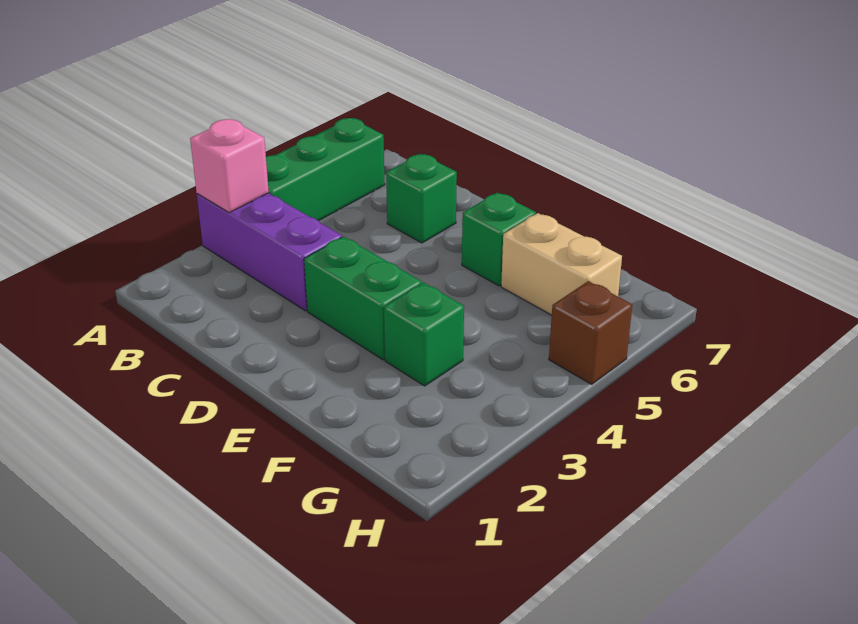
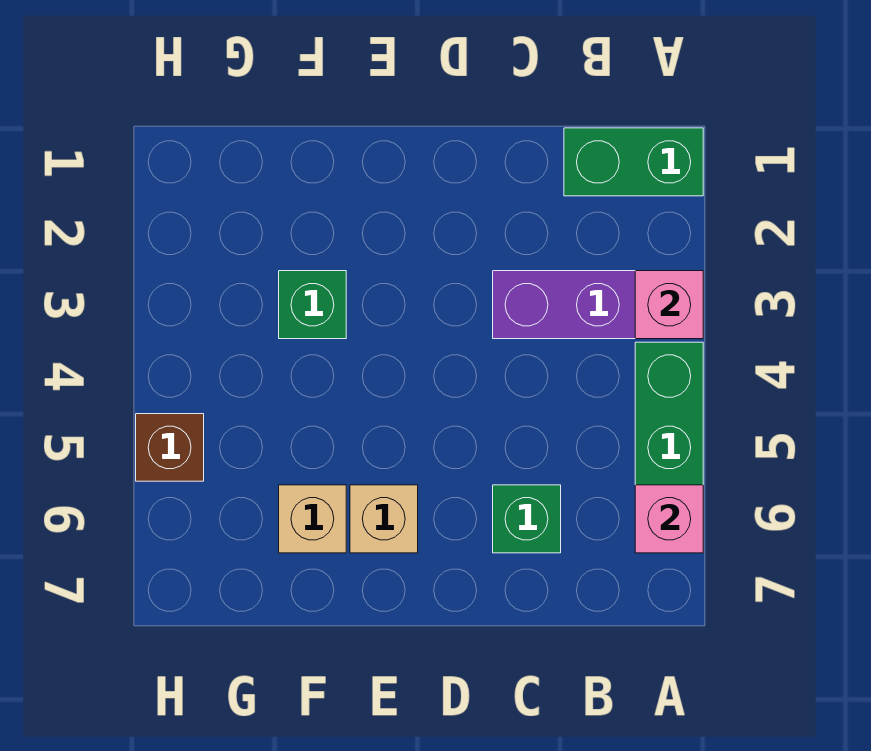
none -> pink brick A6 level 2
green brick D3:E3 level 1 -> green brick A1:B1 level 1
green brick E6 level 1 -> tan brick E6 level 1
tan brick F6:G6 level 1 -> tan brick F6 level 1

